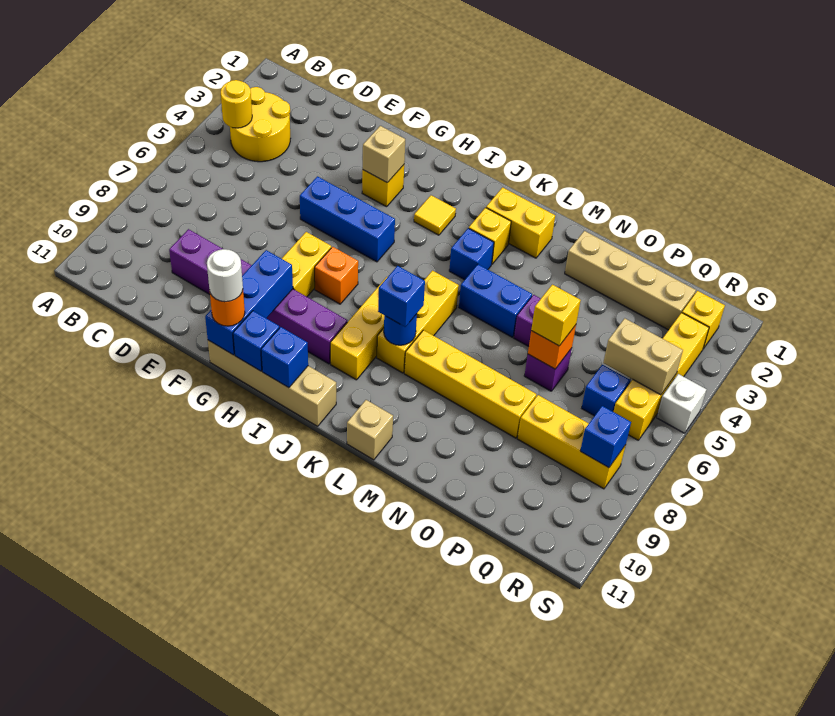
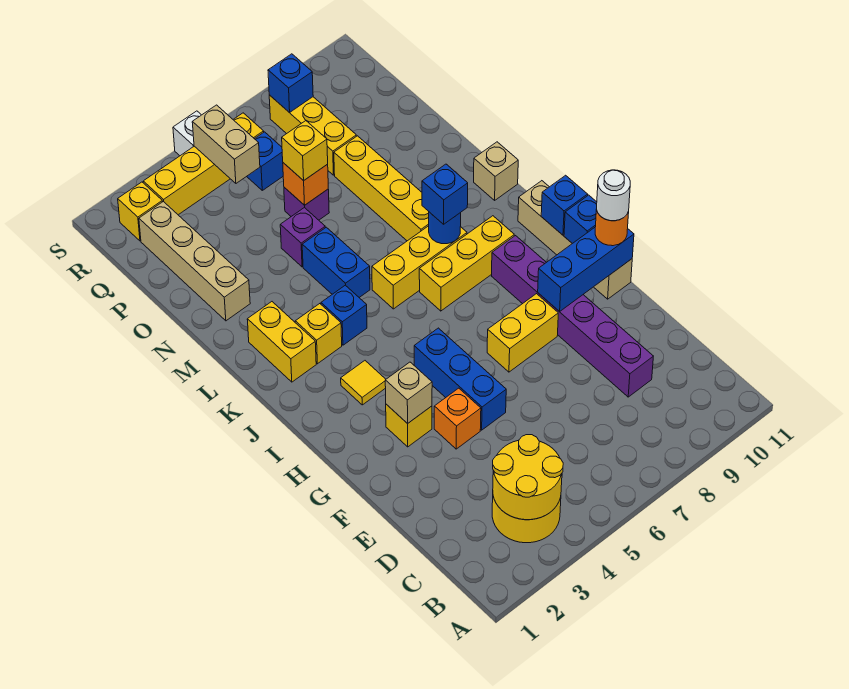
yellow round brick B4 level 2 -> yellow round brick B3:C4 level 2
orange brick H7 level 1 -> orange brick F4 level 1

